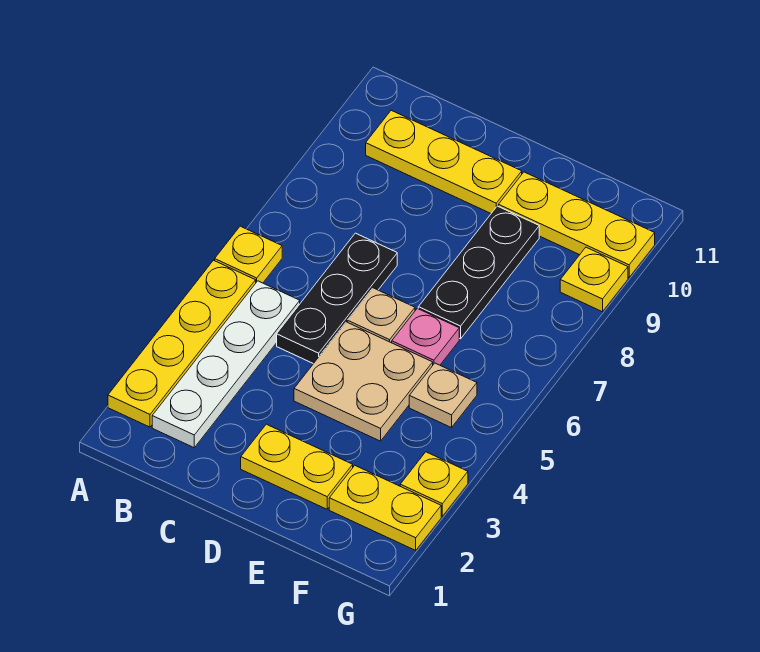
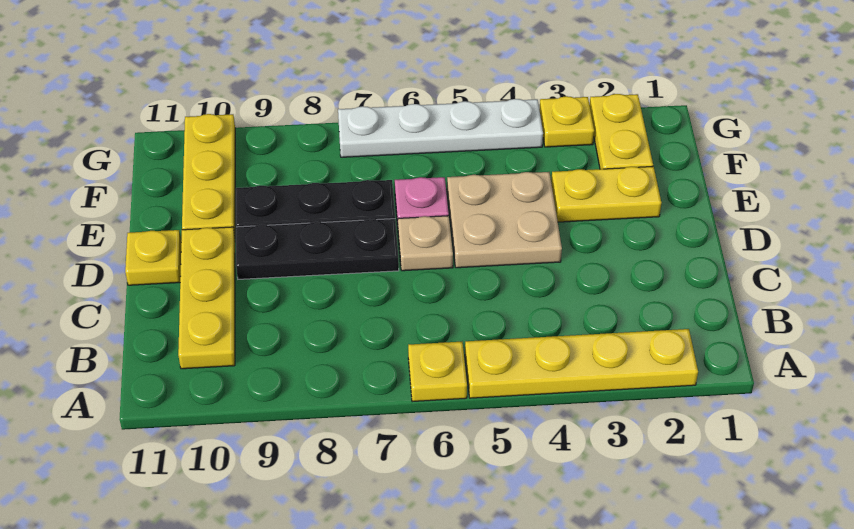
white plate B2:B5 level 1 -> white plate G4:G7 level 1
black plate C5:C7 level 1 -> black plate D7:D9 level 1
yellow plate D2:E2 level 1 -> yellow plate E2:E3 level 1
tan plate F5 level 1 -> none
yellow plate G9 level 1 -> yellow plate D11 level 1

